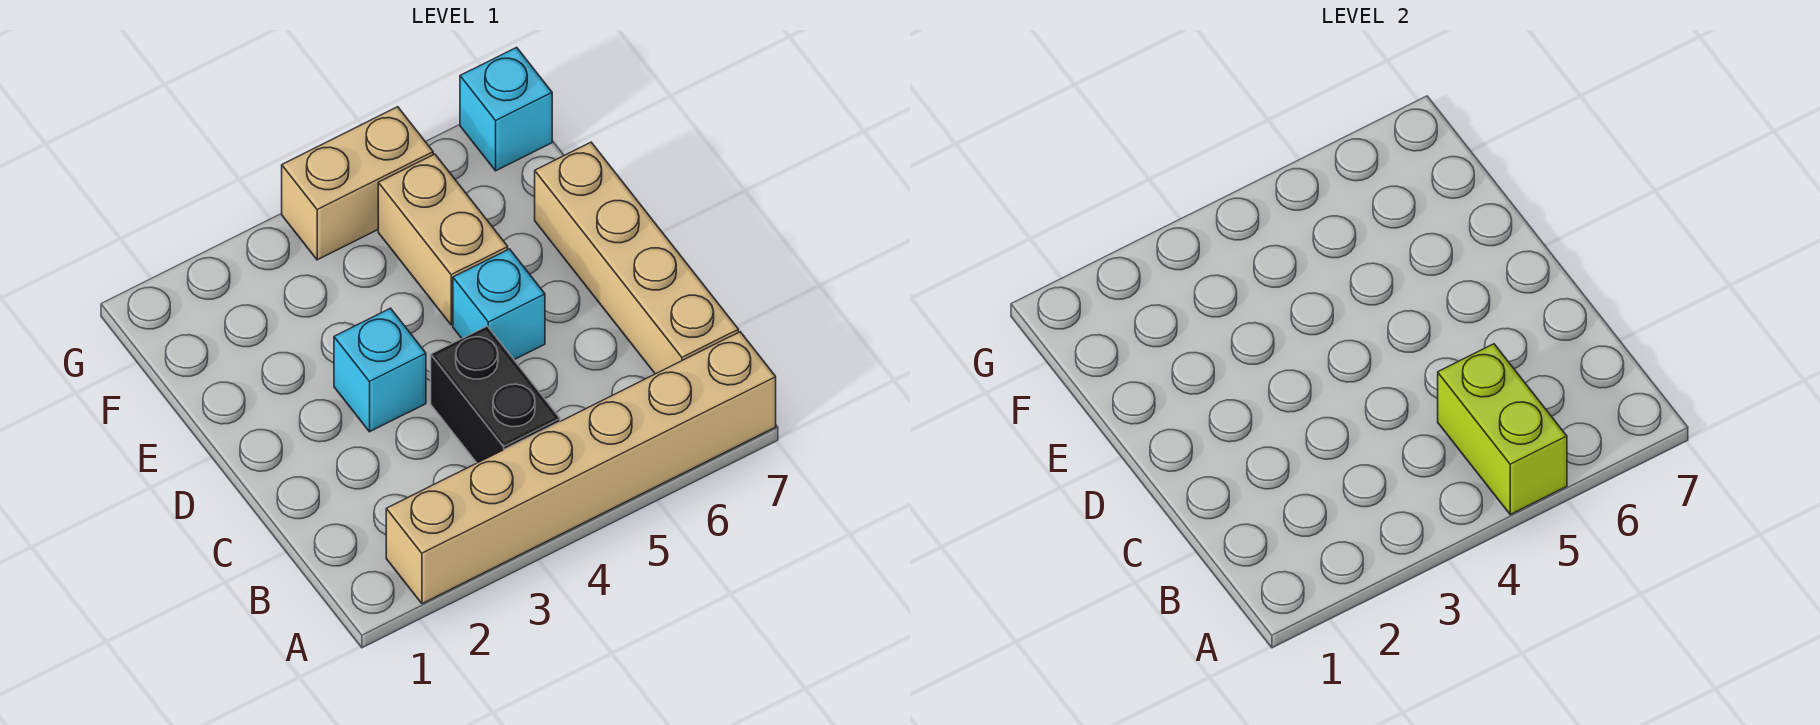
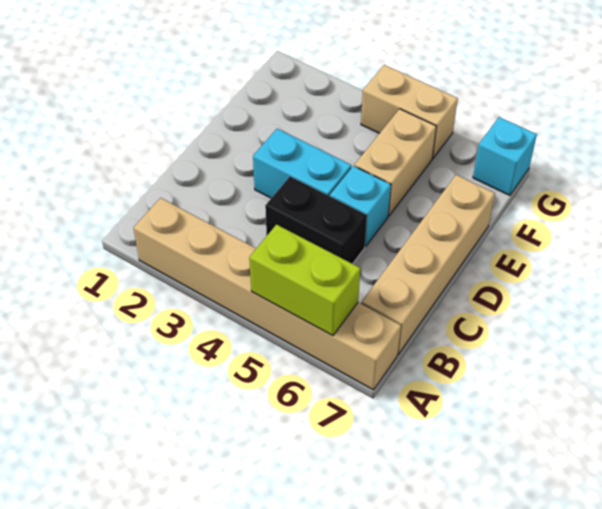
lime brick A5:B5 level 2 -> lime brick A5:A6 level 2
black brick B4:C4 level 1 -> black brick C4:C5 level 1
cyan brick D3 level 1 -> cyan brick D3:D4 level 1

